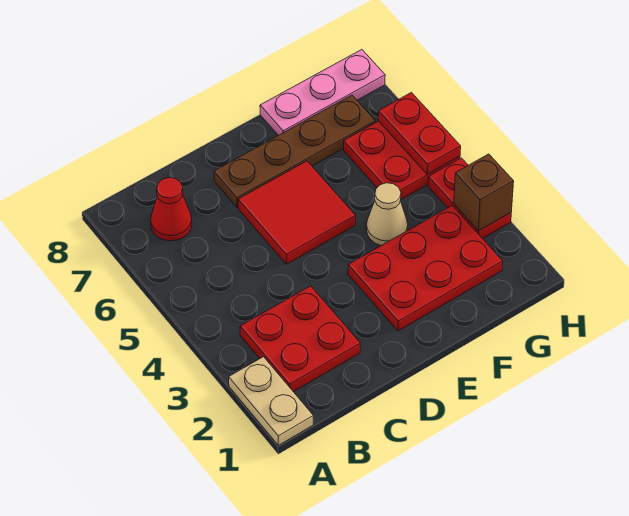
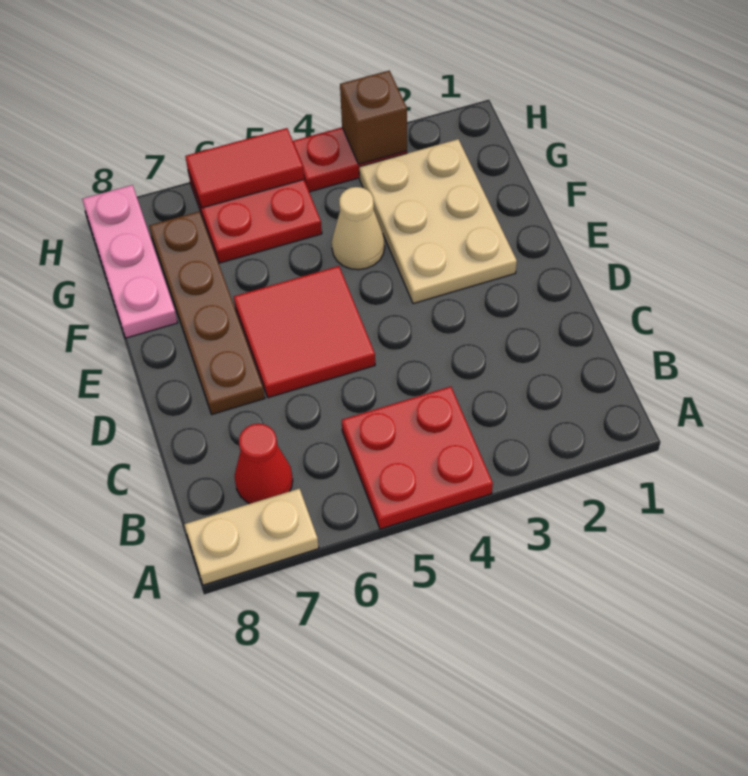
tan plate A1:A2 level 1 -> tan plate A7:A8 level 1
red plate B2:C3 level 1 -> red plate A4:B5 level 1
red plate E2:G3 level 1 -> tan plate E2:G3 level 1
red plate H5:H6 level 2 -> red tile H5:H6 level 2

